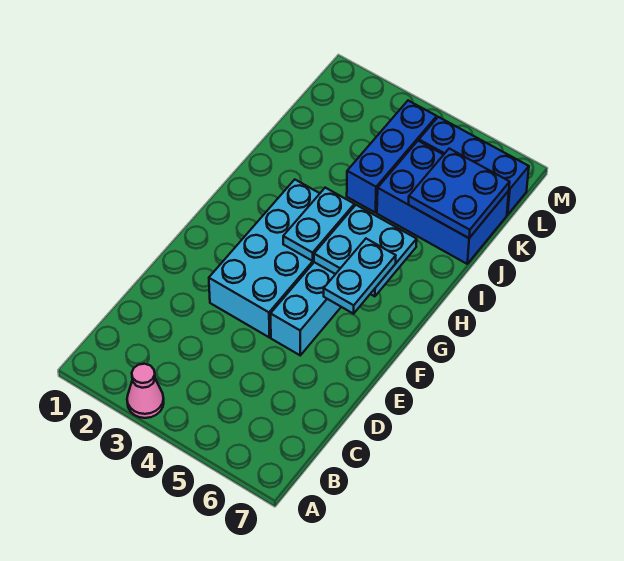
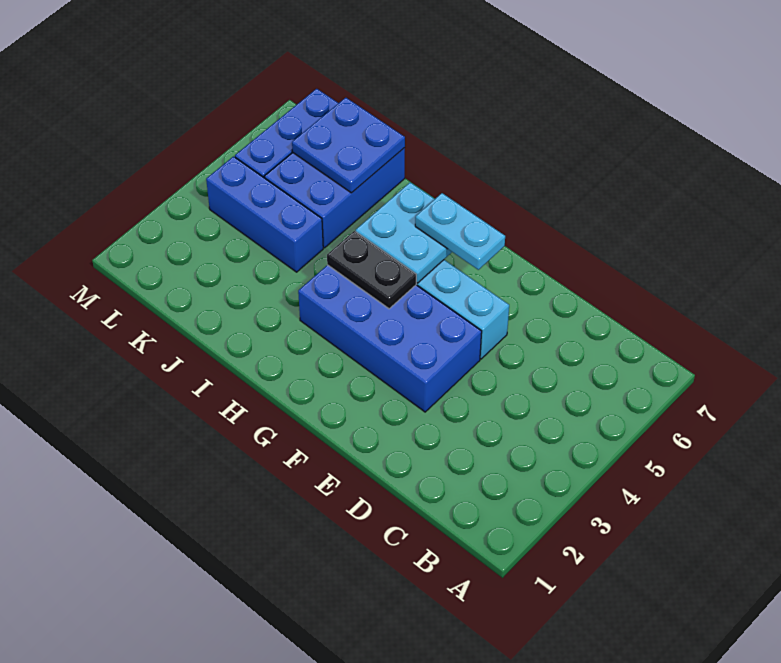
pink cone A3 level 1 -> none
cyan brick E3:H4 level 1 -> blue brick E3:H4 level 1
cyan plate G4:H4 level 2 -> black plate G4:H4 level 2

